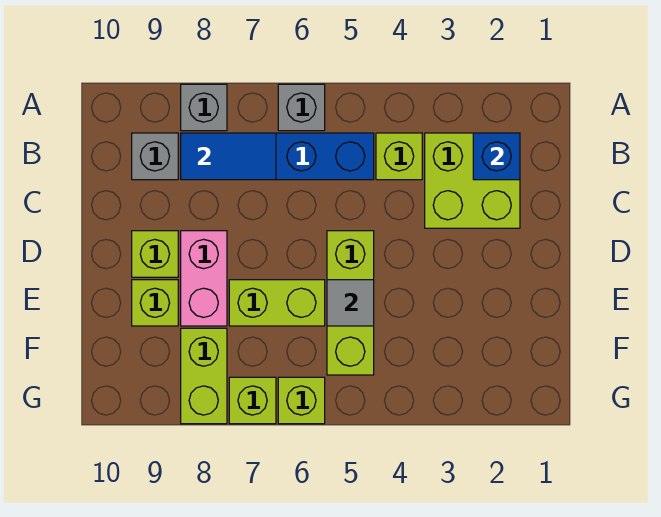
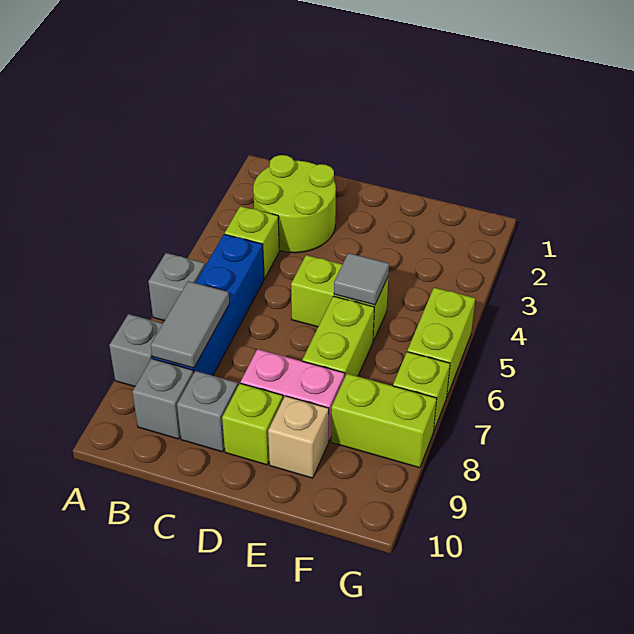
lime brick B2:C3 level 1 -> lime round brick B2:C3 level 1
blue brick B2 level 2 -> none
blue tile B7:B8 level 2 -> grey tile B7:B8 level 2
none -> grey brick C9 level 1
lime brick D5:F5 level 1 -> lime brick D5:E5 level 1
lime brick E9 level 1 -> tan brick E9 level 1
lime brick G6 level 1 -> lime brick G5:G6 level 1

